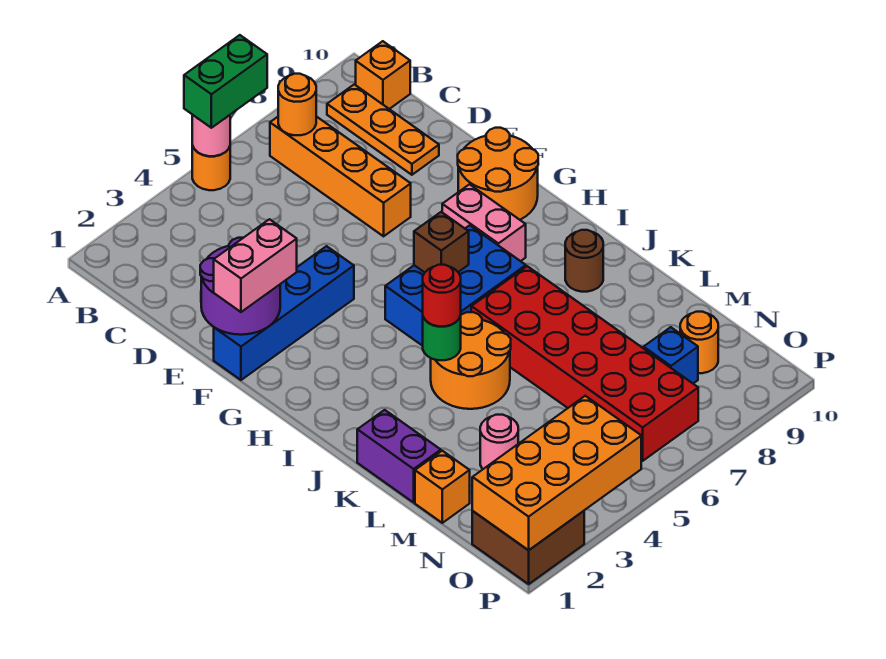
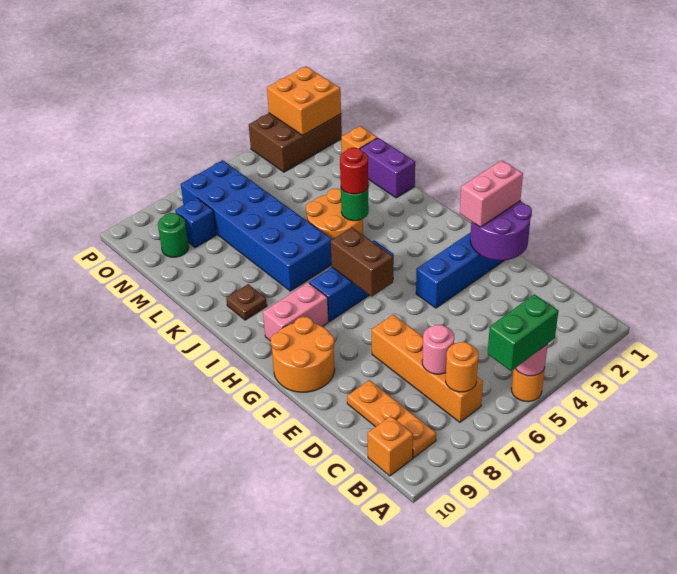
pink brick G8:H8 level 1 -> pink brick H8:H9 level 1
blue brick H5:I7 level 1 -> blue brick H5:H7 level 1
brown brick H6 level 2 -> brown brick G6:H6 level 2
red brick J6:O7 level 1 -> blue brick J6:O7 level 1
brown round brick J9 level 1 -> brown plate J9 level 1
pink round brick M3 level 1 -> pink round brick C7 level 2
orange round brick N9 level 1 -> green round brick N9 level 1
brown brick O1:P2 level 1 -> brown brick O1:P3 level 1
orange brick O1:P4 level 2 -> orange brick O1:P2 level 2

